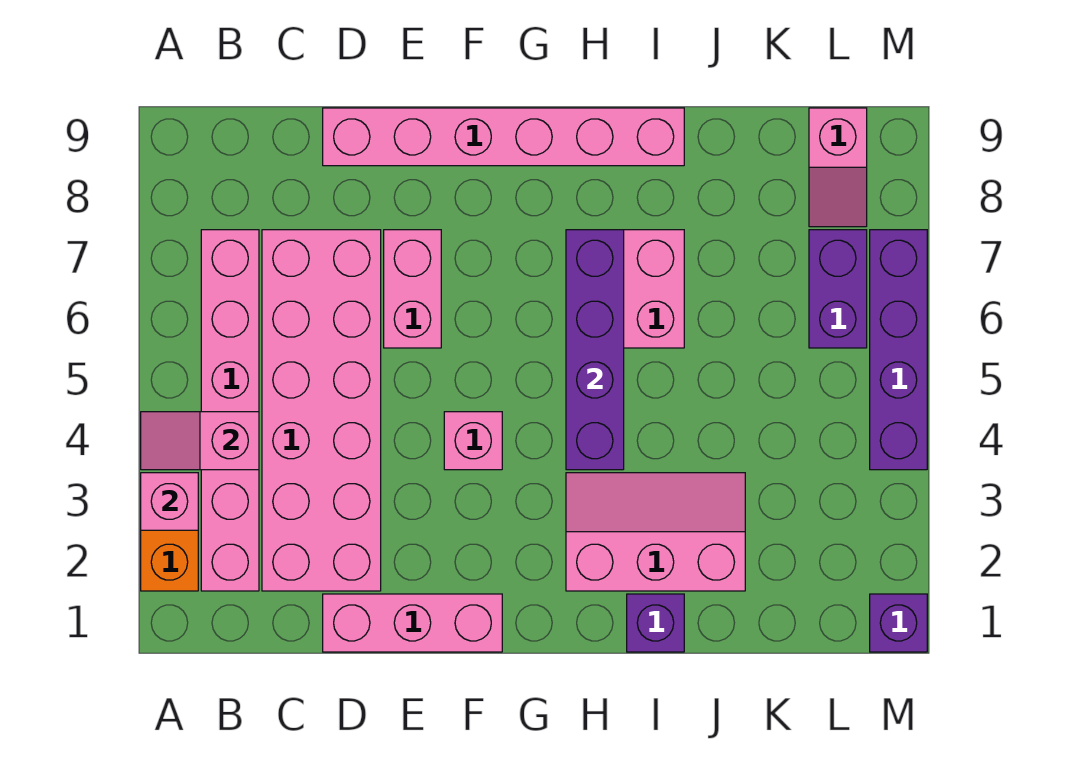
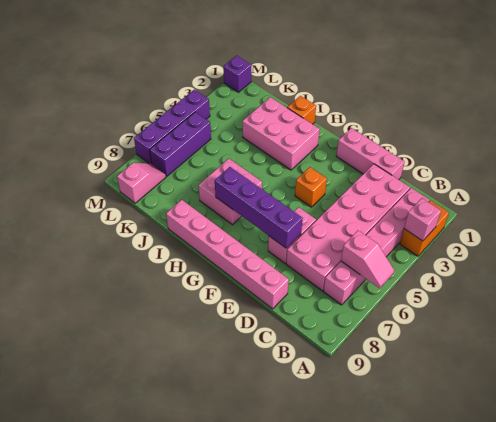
pink slope A4:B4 level 2 top B -> pink slope A6:B6 level 2 top B
pink brick F4 level 1 -> orange brick F4 level 1
pink slope H2:J3 level 1 top 2 -> pink brick H2:J3 level 1
purple brick H4:H7 level 2 -> purple brick E7:H7 level 2
purple brick I1 level 1 -> orange brick I1 level 1
purple brick L6:L7 level 1 -> purple brick L5:L7 level 1

